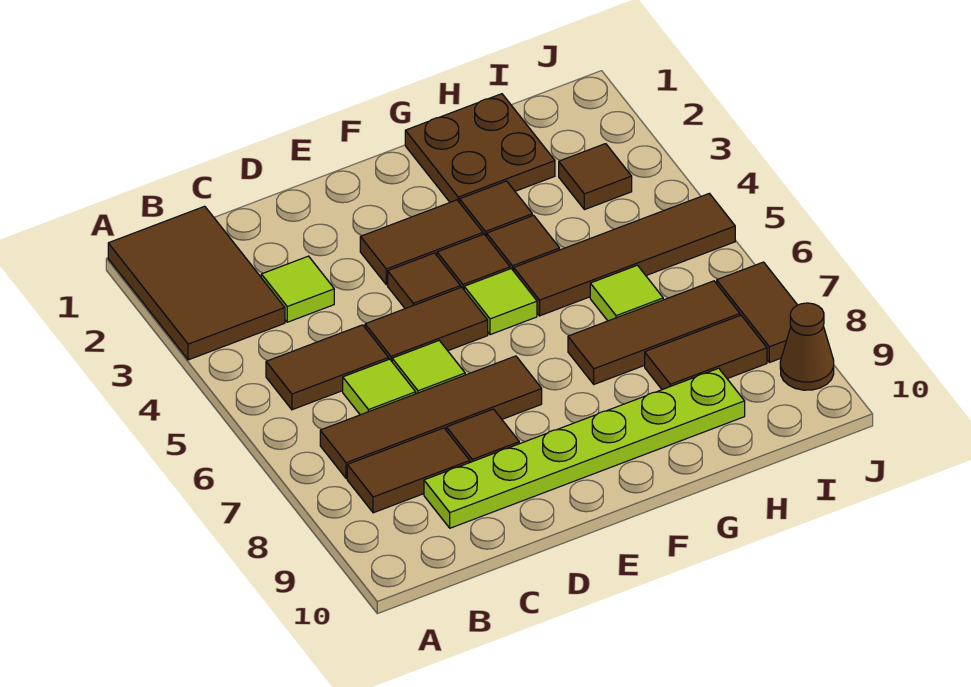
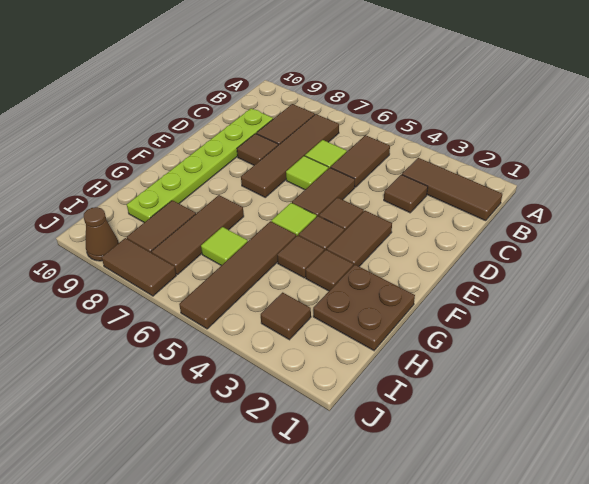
brown tile A1:B3 level 1 -> brown tile B1:B3 level 1
lime tile C3 level 1 -> brown tile C3 level 1

